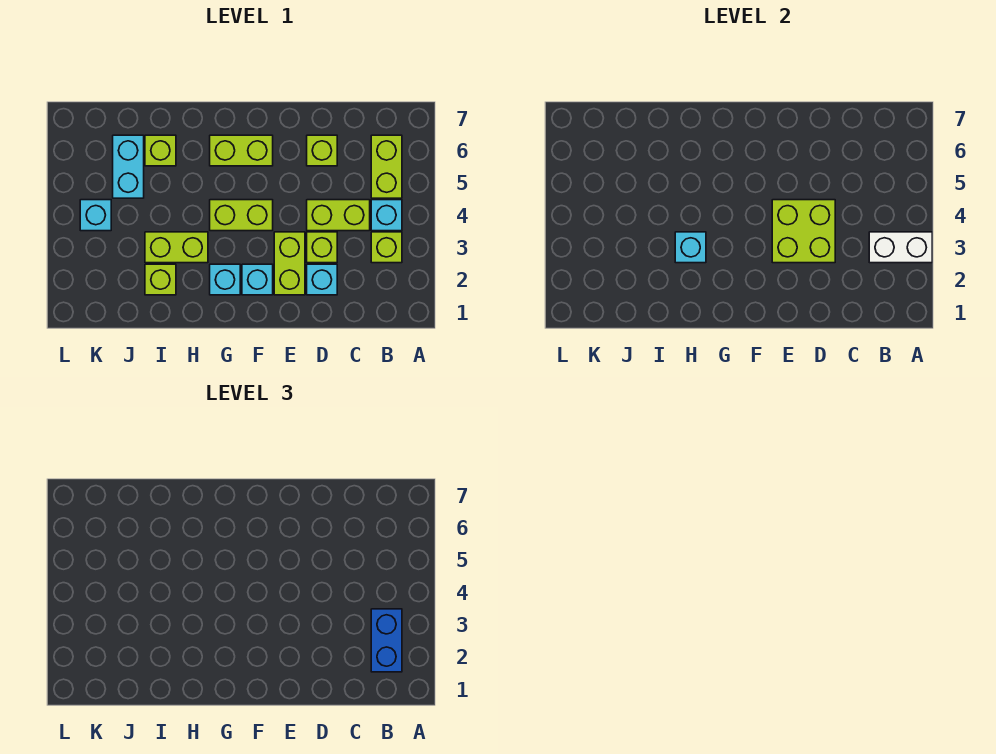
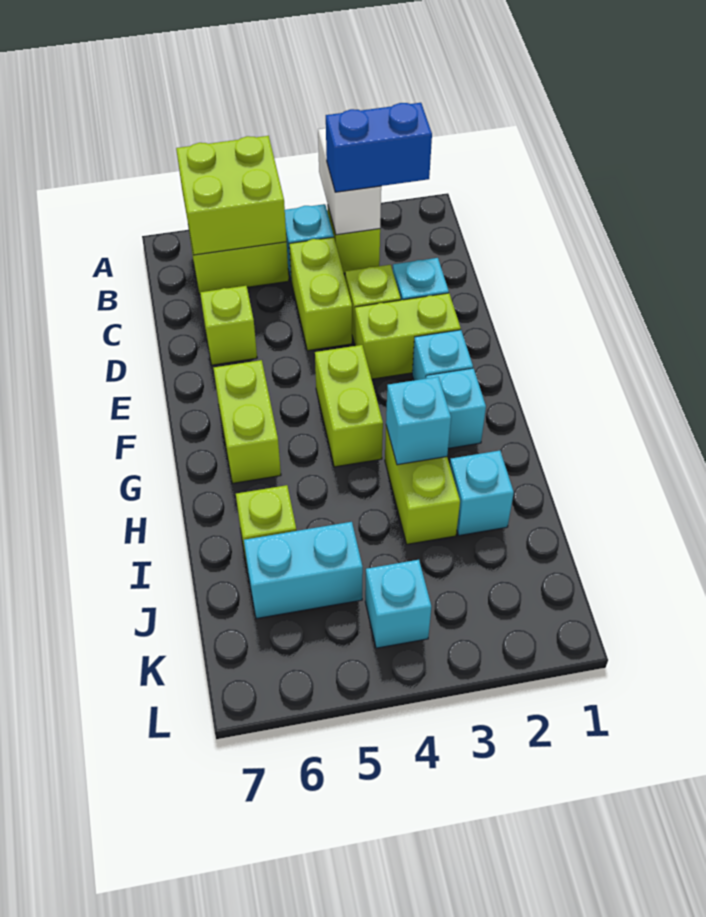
lime brick D3:E4 level 2 -> lime brick A5:B6 level 2
lime brick I2 level 1 -> cyan brick I2 level 1

